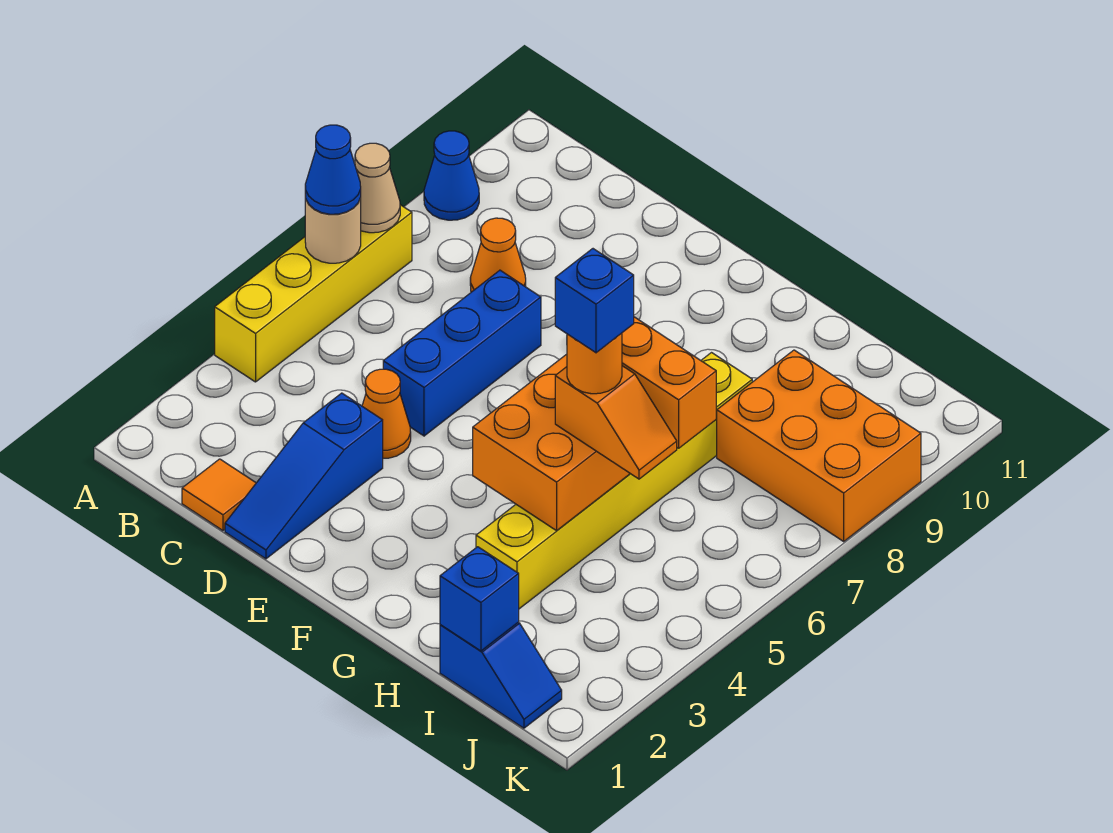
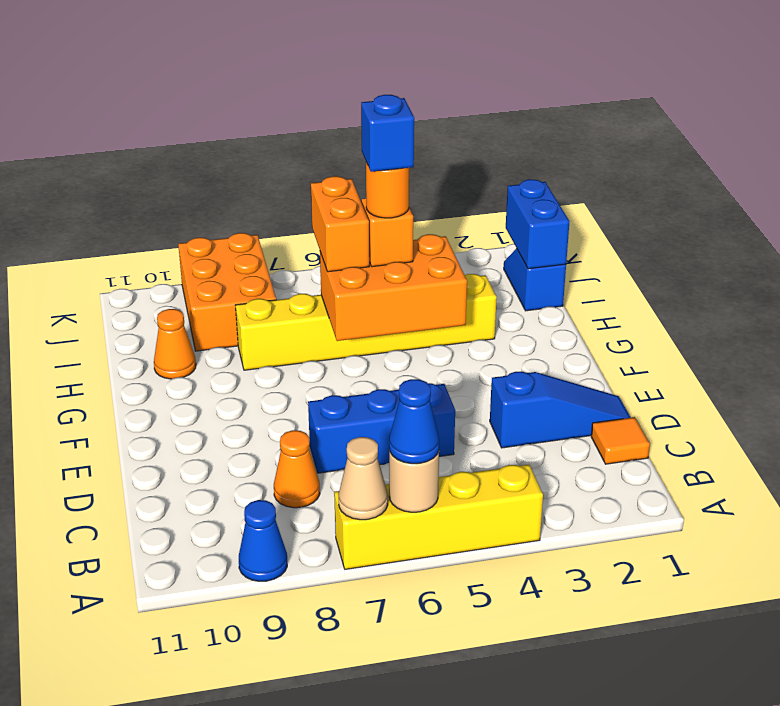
orange cone D4 level 1 -> orange cone H10 level 1
blue brick I1 level 2 -> blue brick I1:J1 level 2

